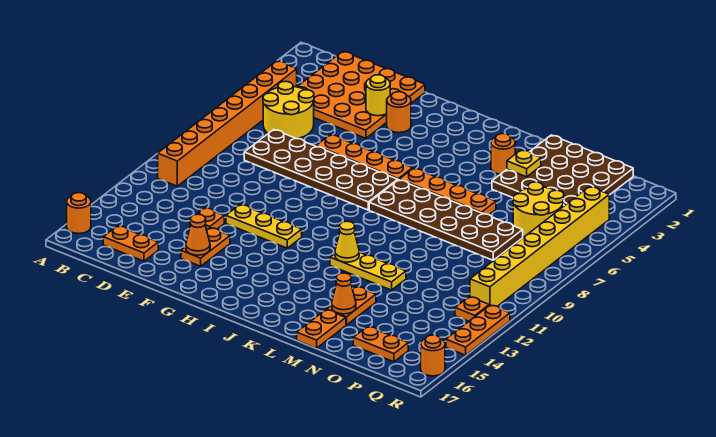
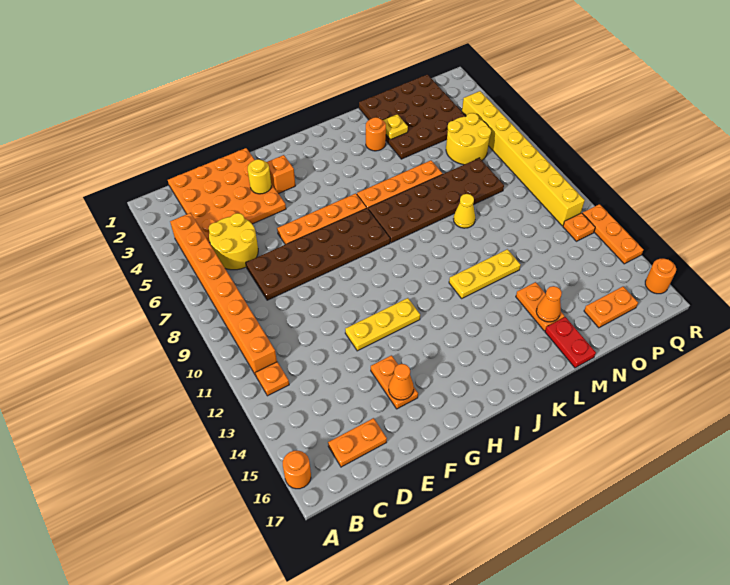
orange plate E13 level 1 -> orange plate B12 level 1
orange round brick G3 level 1 -> orange brick G3 level 1
yellow cone K12 level 2 -> yellow cone M9 level 1
orange plate M16:M17 level 1 -> red plate M16:M17 level 1

